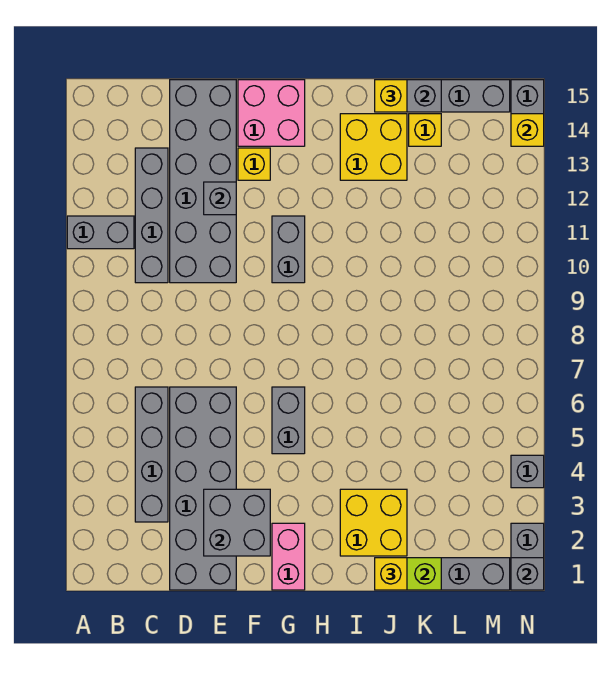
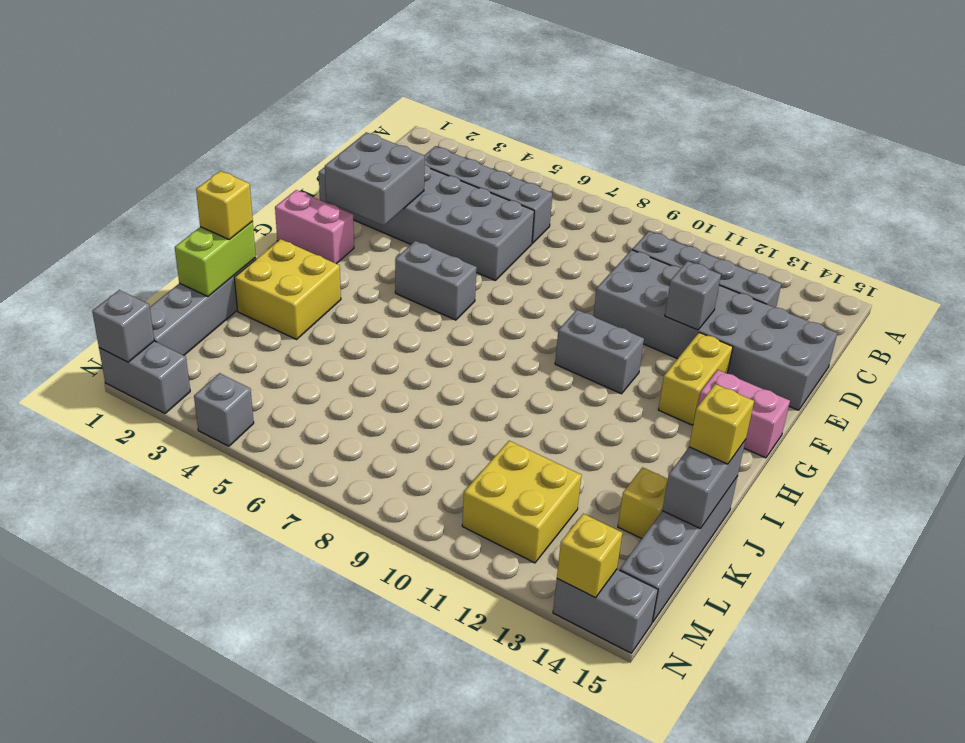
grey brick A11:B11 level 1 -> none
yellow brick F13 level 1 -> yellow brick F13:G13 level 1
pink brick F14:G15 level 1 -> pink brick G14:G15 level 1
yellow brick I13:J14 level 1 -> yellow brick L11:M12 level 1

